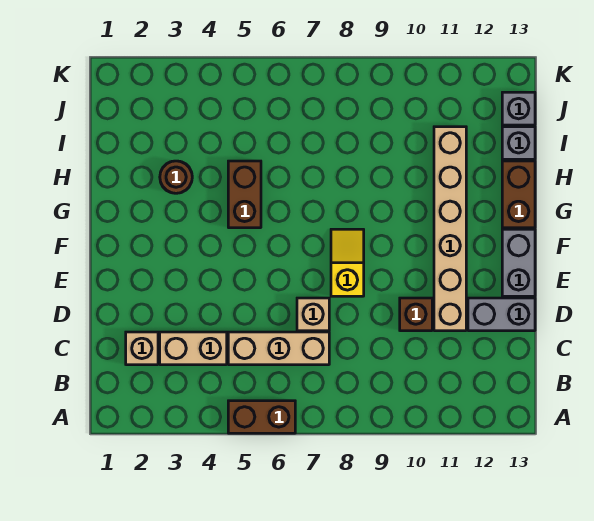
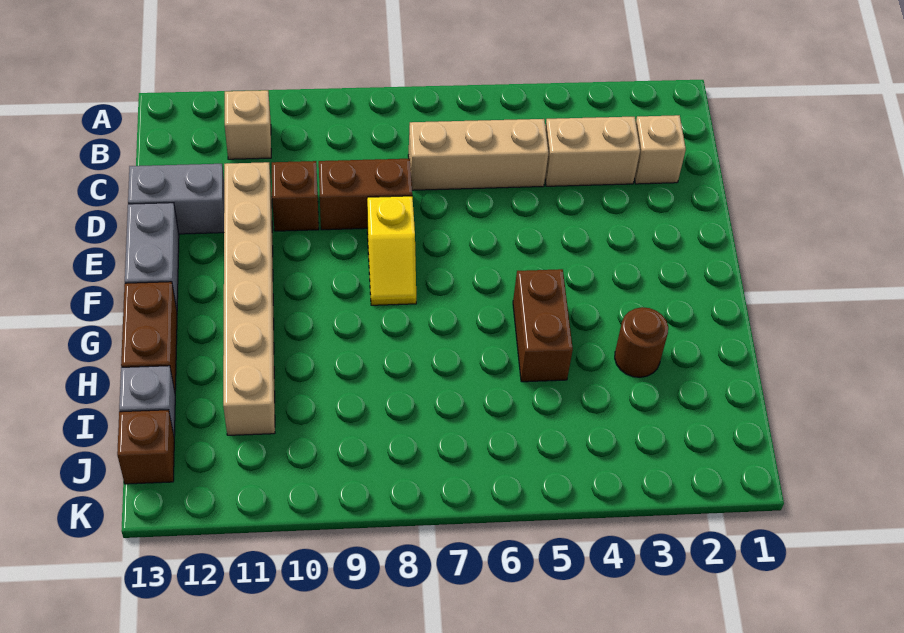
brown brick A5:A6 level 1 -> brown brick D8:D9 level 1
tan brick D7 level 1 -> tan brick B11 level 1
grey brick J13 level 1 -> brown brick J13 level 1

